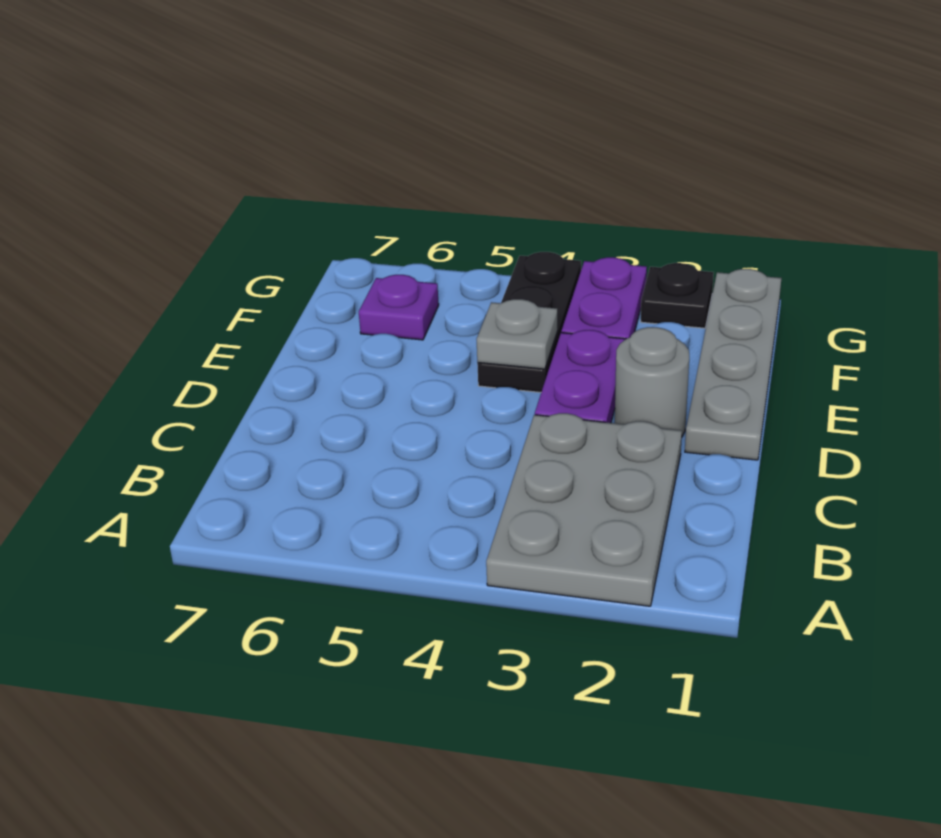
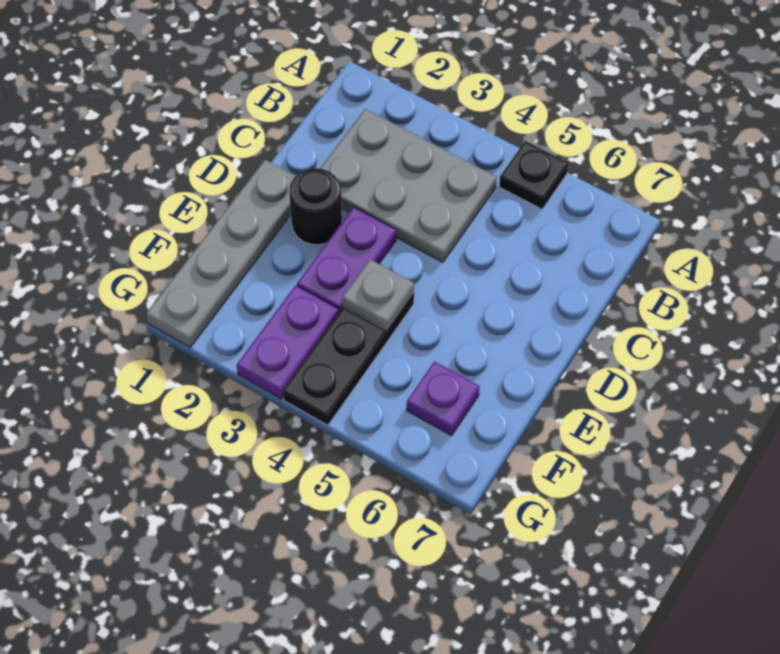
grey plate A2:C3 level 1 -> grey plate B2:C4 level 1
grey round brick D2 level 1 -> black round brick D2 level 1
black plate G2 level 1 -> black plate A5 level 1

